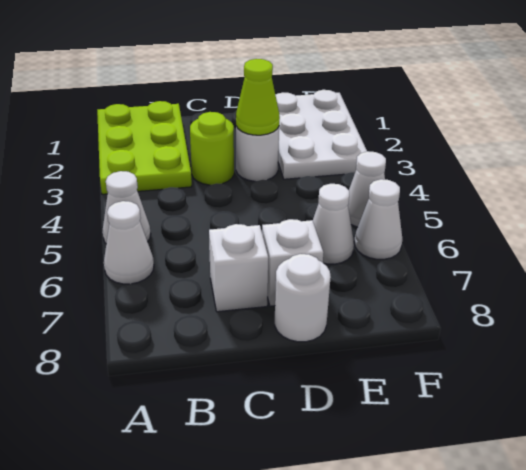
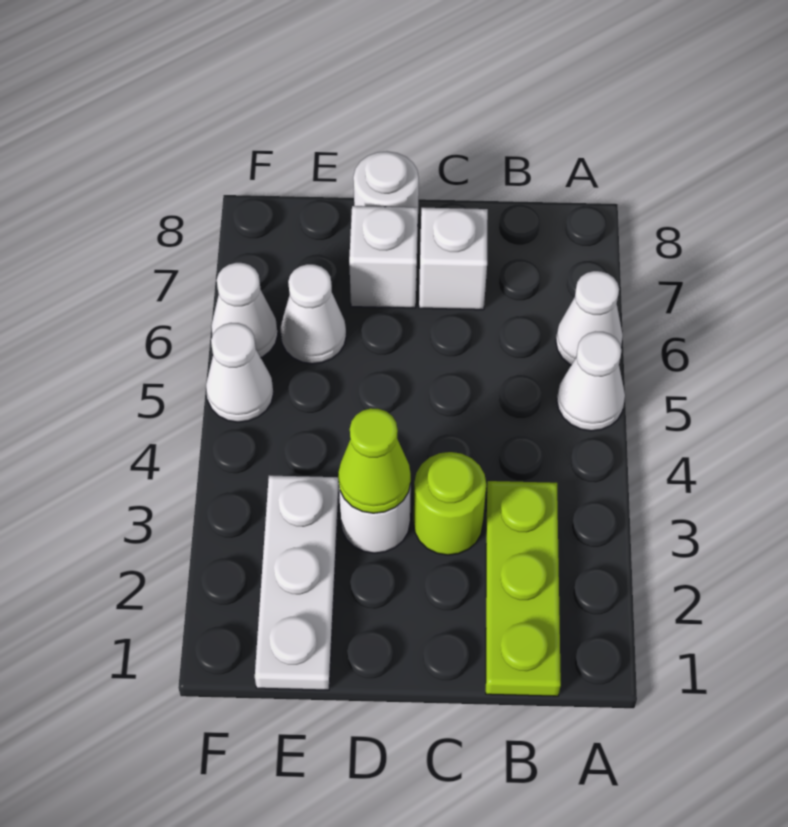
lime plate A1:B3 level 1 -> lime plate B1:B3 level 1
white plate E1:F3 level 1 -> white plate E1:E3 level 1

